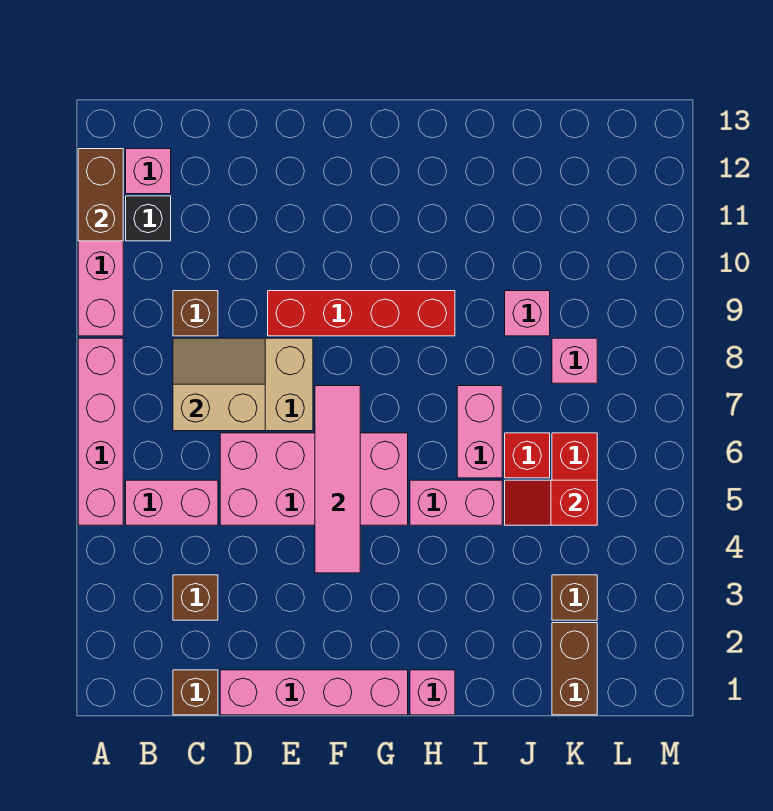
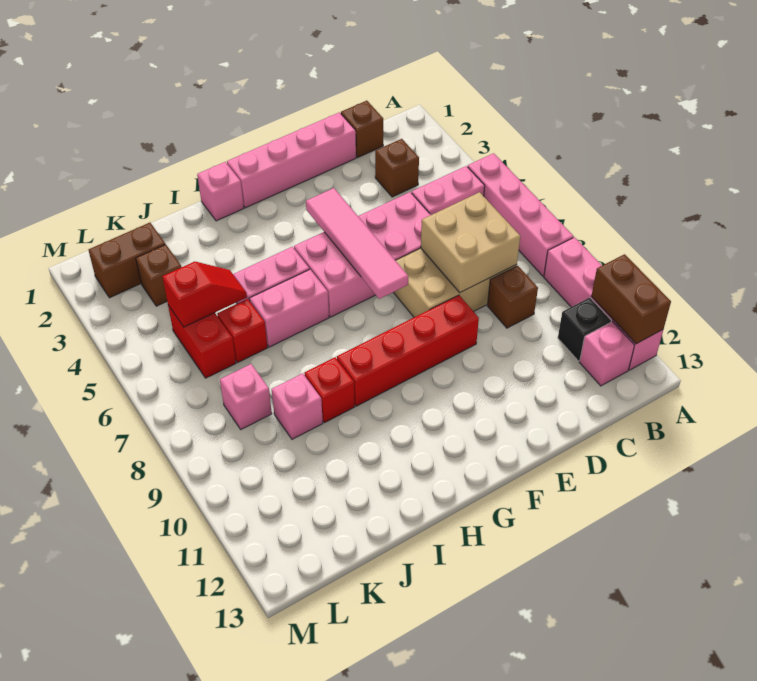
tan slope C7:D8 level 2 top 7 -> tan brick C7:D8 level 2
pink brick I6:I7 level 1 -> pink brick H6:I6 level 1
none -> red brick I9 level 1
brown brick K1:K2 level 1 -> brown brick K2:L2 level 1

